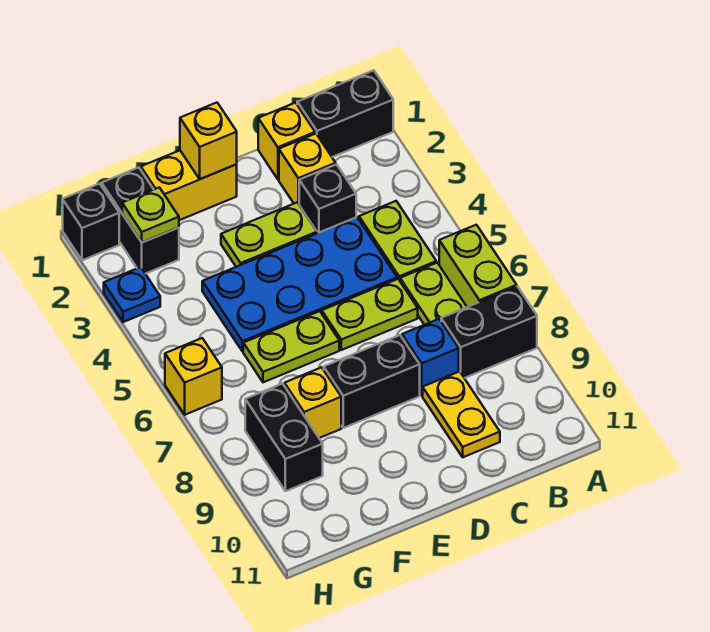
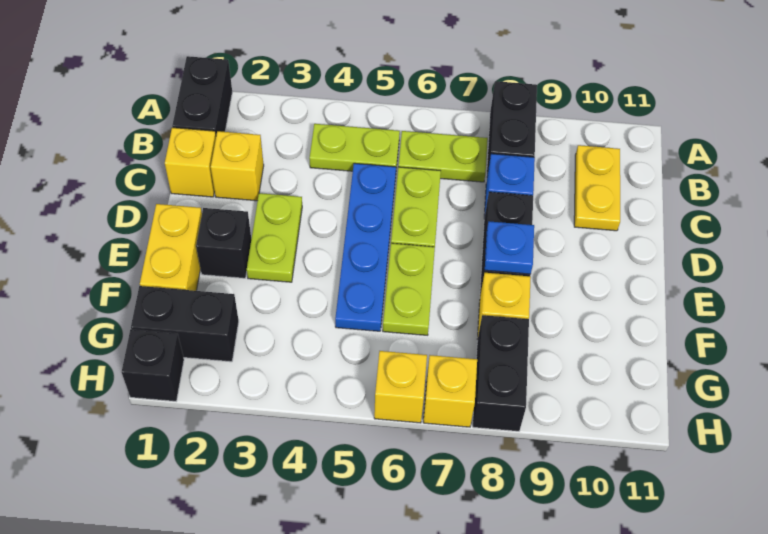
lime brick A6:A7 level 1 -> none
black brick C3 level 1 -> black brick E2 level 1
blue plate C4:F5 level 1 -> blue plate C5:F5 level 1
yellow plate C9:C10 level 1 -> yellow plate B10:C10 level 1
yellow brick E1 level 2 -> yellow brick H7 level 1
lime plate G2 level 2 -> none
black brick G8:G9 level 1 -> black brick G8:H8 level 1
blue plate H3 level 1 -> blue plate E8 level 2

